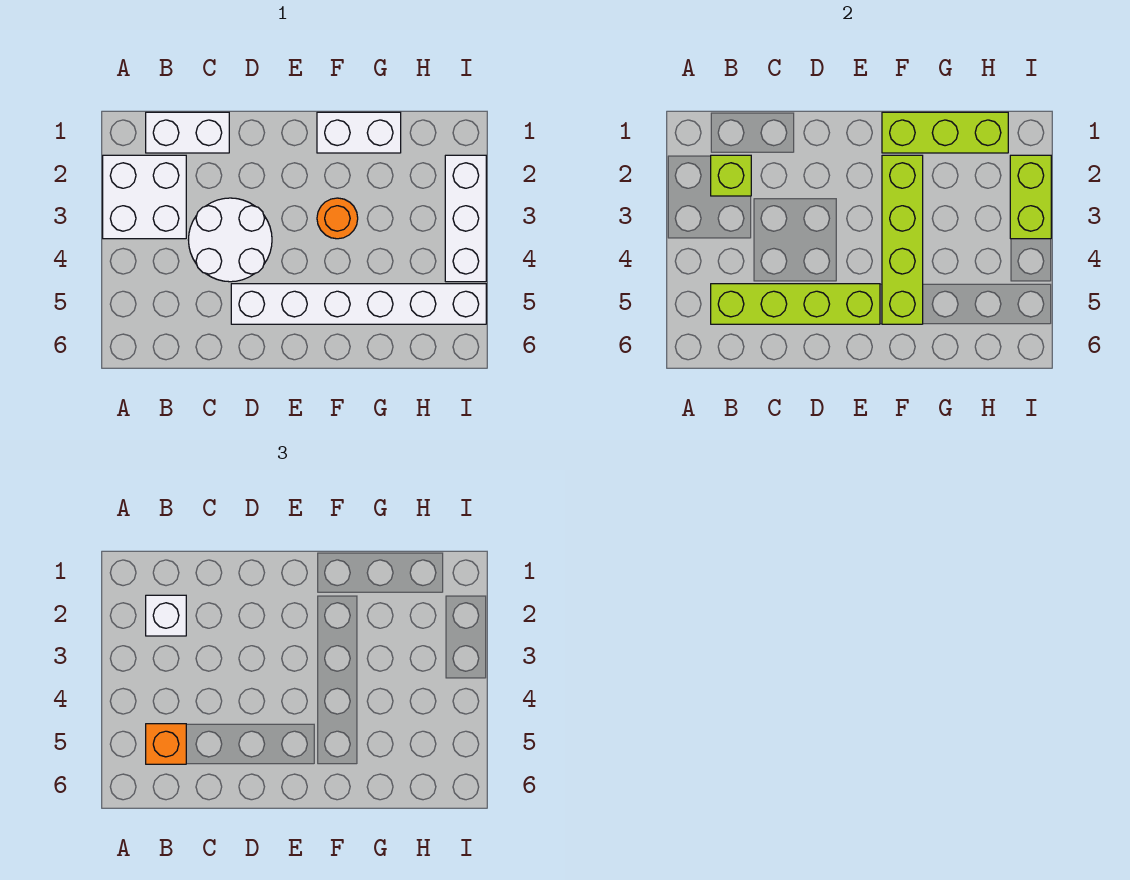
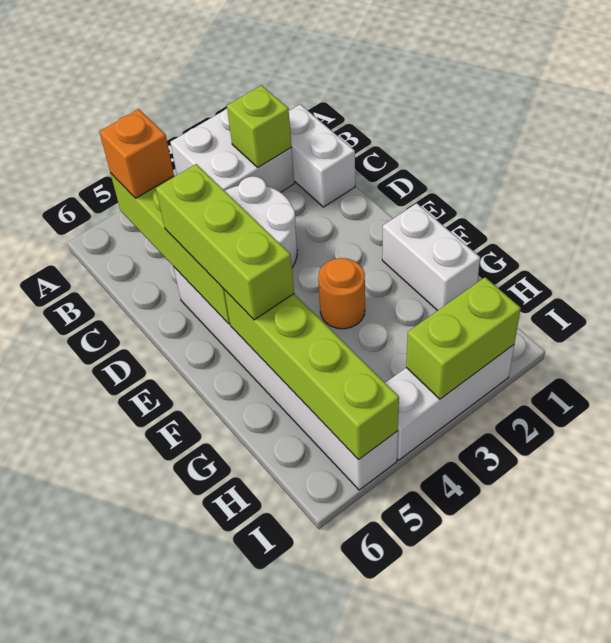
white brick B2 level 3 -> none
lime brick F1:H1 level 2 -> lime brick D5:F5 level 3
lime brick F2:F5 level 2 -> lime brick F5:I5 level 2

